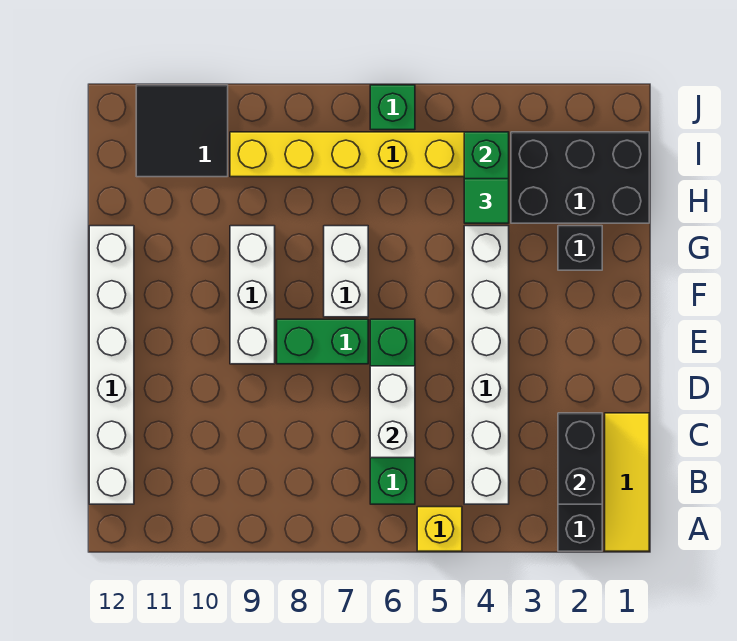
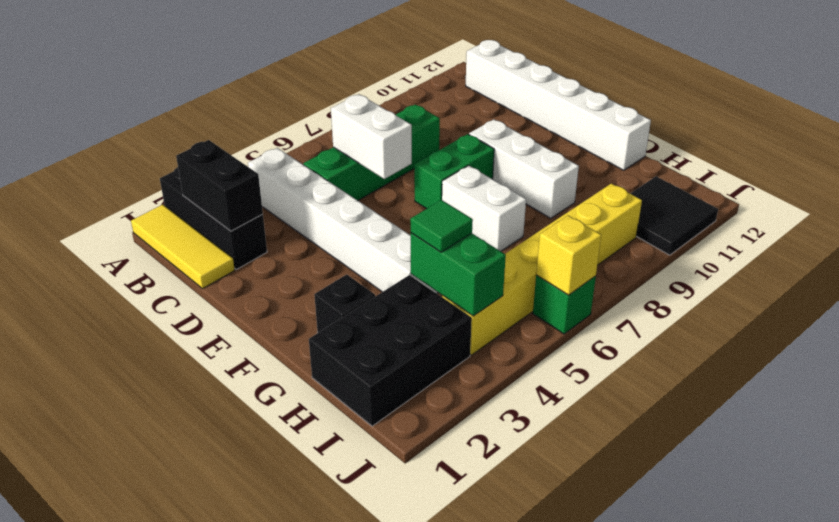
yellow brick A5 level 1 -> yellow brick J6 level 2
green brick B6:E6 level 1 -> green brick C5:C8 level 1

